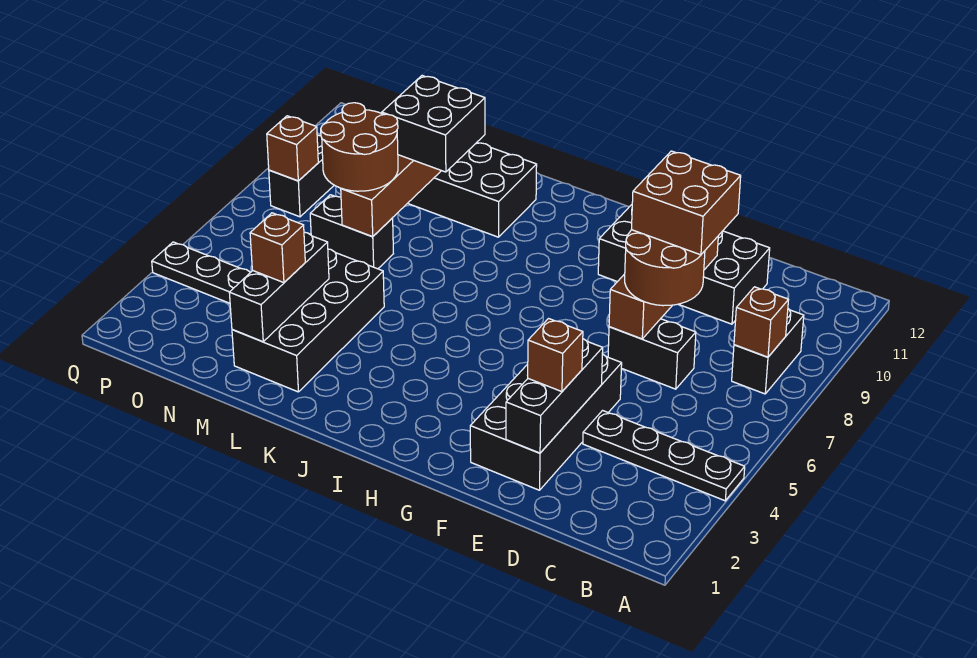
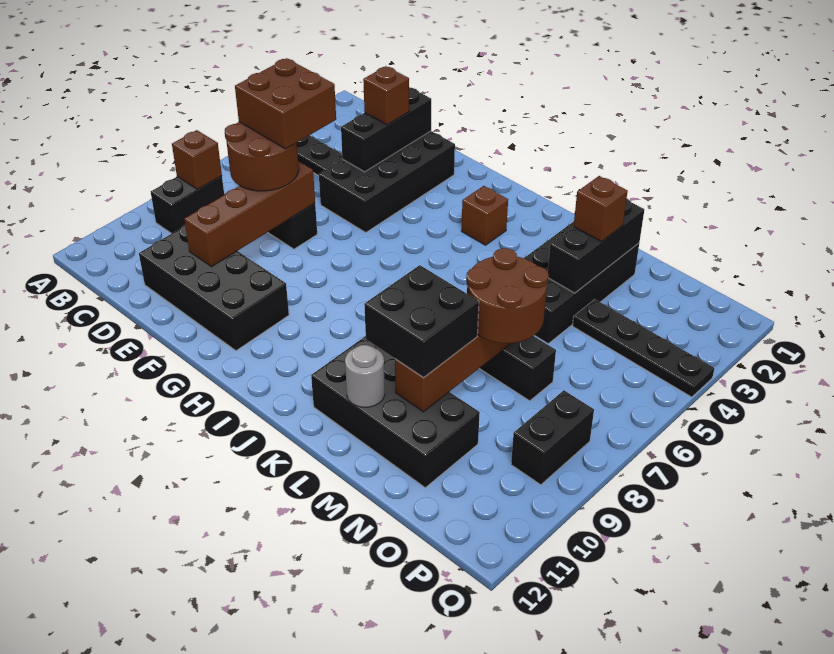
brown brick D8:E9 level 4 -> brown brick D6:E7 level 4
none -> grey round brick L11 level 2
brown brick P8 level 2 -> brown brick I3 level 1

